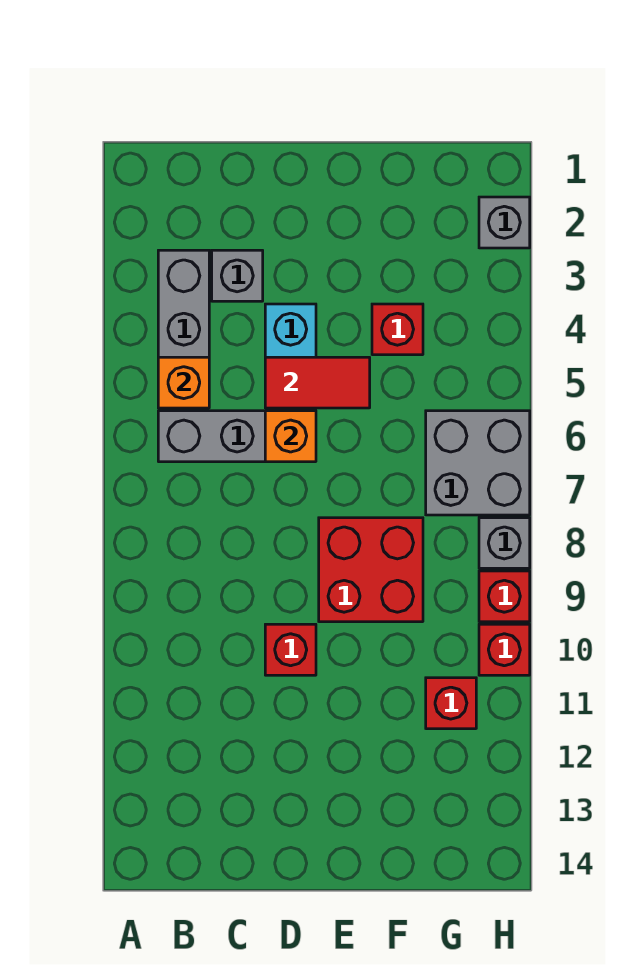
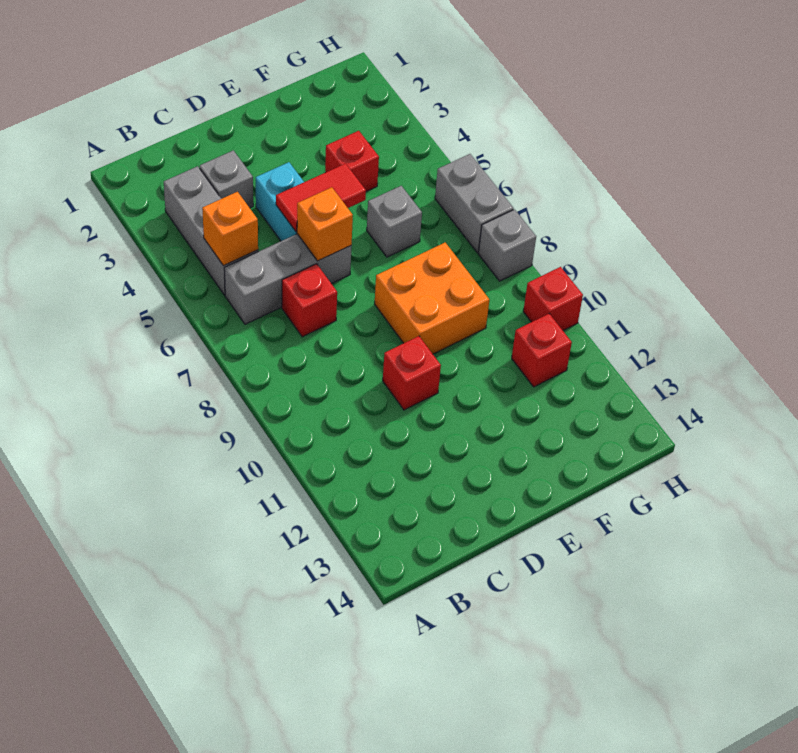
red brick E8:F9 level 1 -> orange brick E8:F9 level 1
grey brick G6:H7 level 1 -> grey brick H6:H7 level 1
grey brick H2 level 1 -> grey brick F6 level 1
red brick H9 level 1 -> red brick C7 level 1

